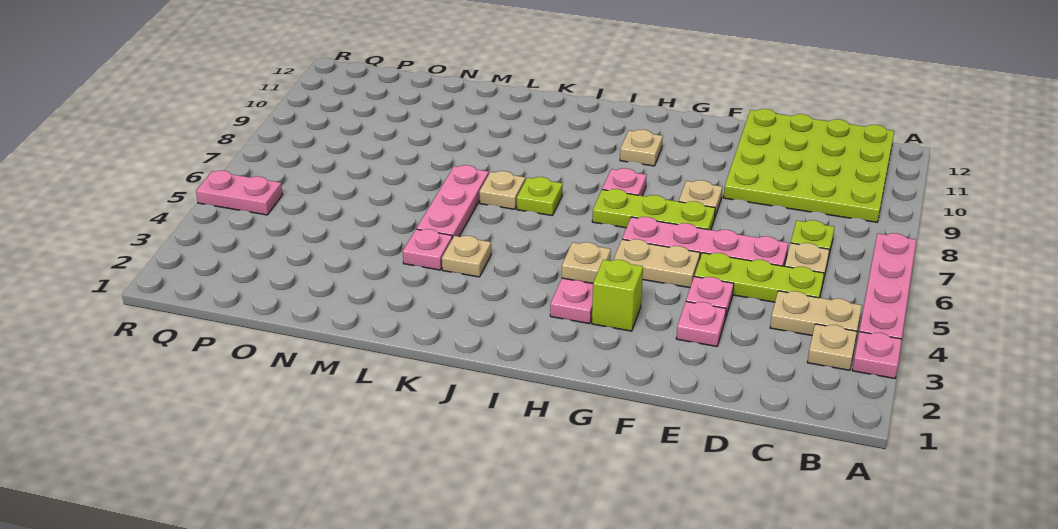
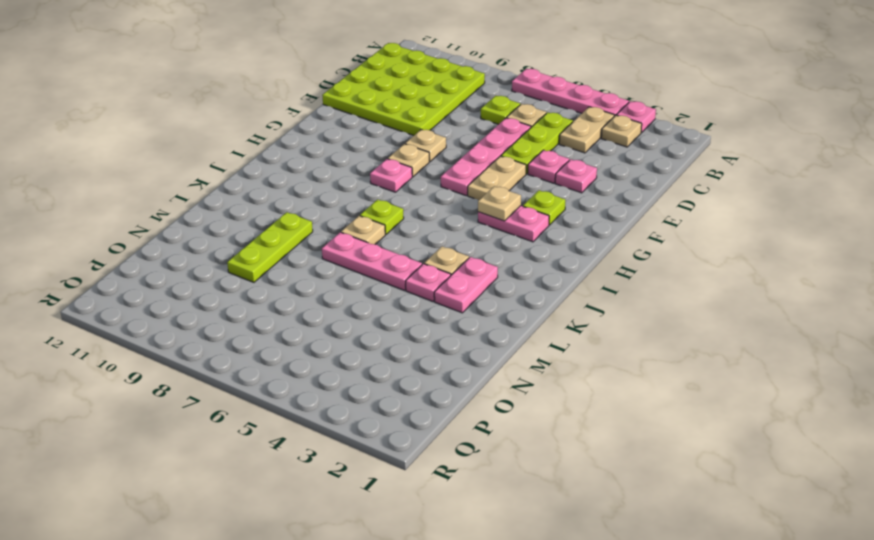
lime plate F7:H7 level 1 -> lime plate L9:N9 level 1
lime brick G3 level 1 -> lime plate G3 level 1
tan plate H10 level 1 -> tan plate G8 level 1
pink plate Q5:R5 level 1 -> pink plate K3:L3 level 1

